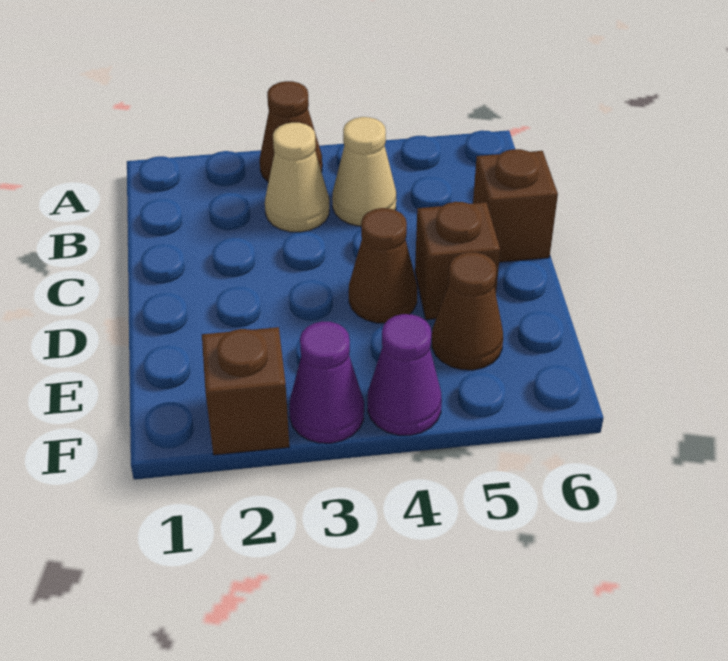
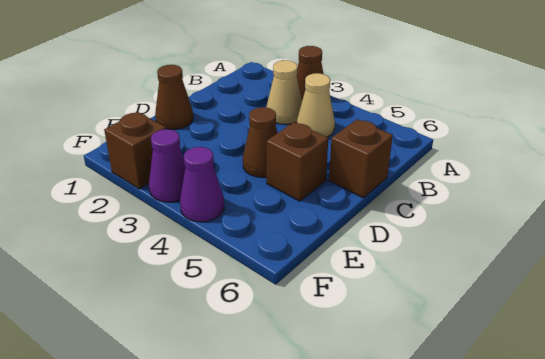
brown cone E5 level 1 -> brown cone D1 level 1

